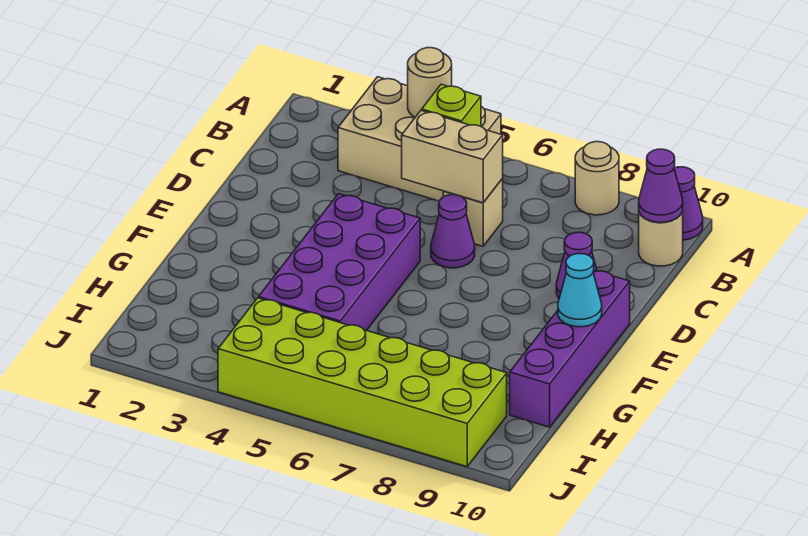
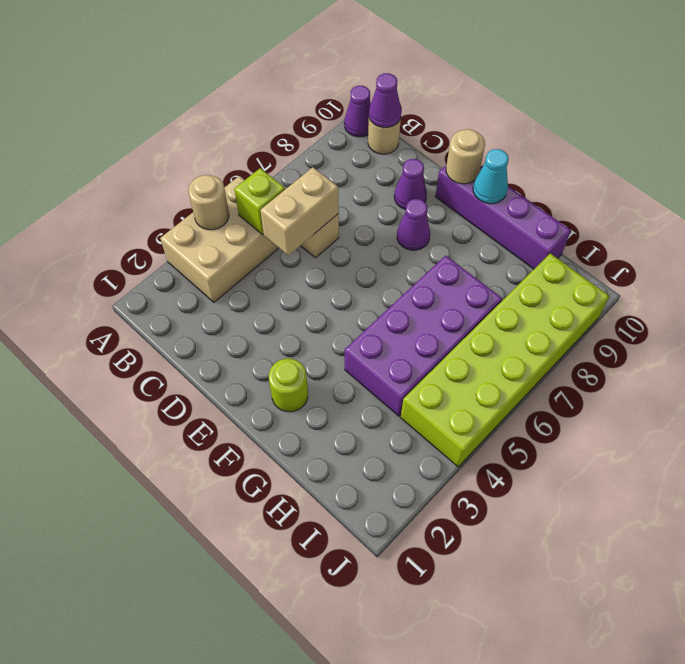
tan round brick A8 level 1 -> tan round brick E10 level 2
purple cone D6 level 1 -> purple cone E8 level 1
purple brick E4:H5 level 1 -> purple brick G4:H7 level 1
none -> lime round brick F2 level 1

